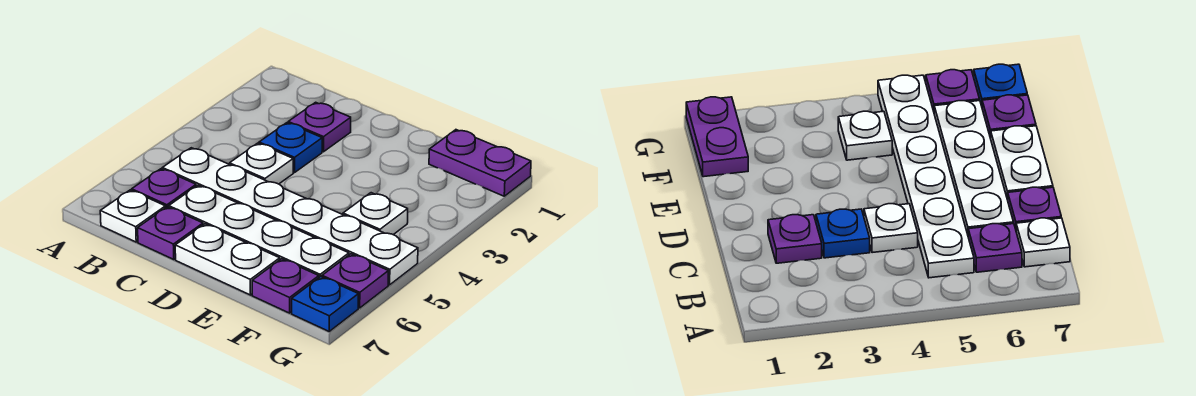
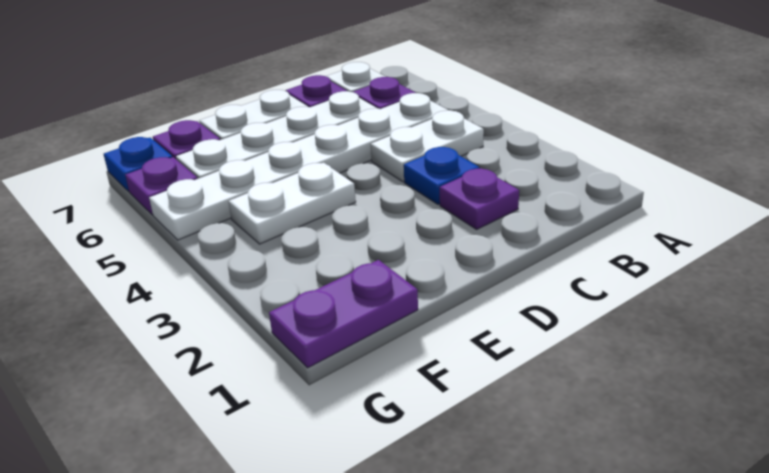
white plate C4 level 1 -> white plate B4:C4 level 1
white plate F4 level 1 -> white plate E4:F4 level 1

